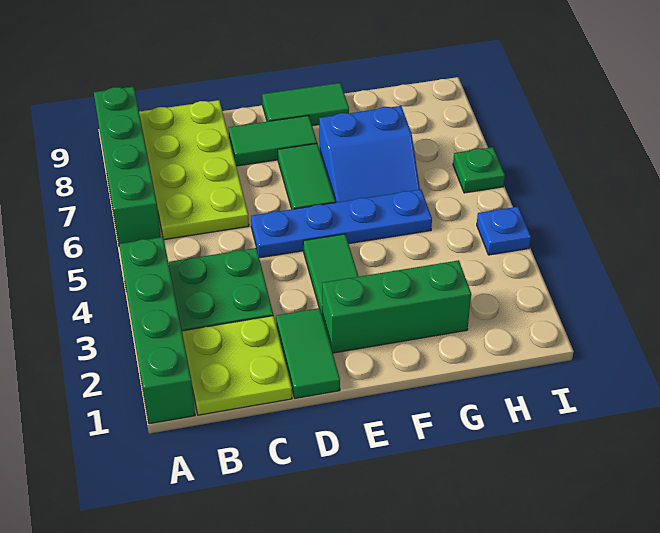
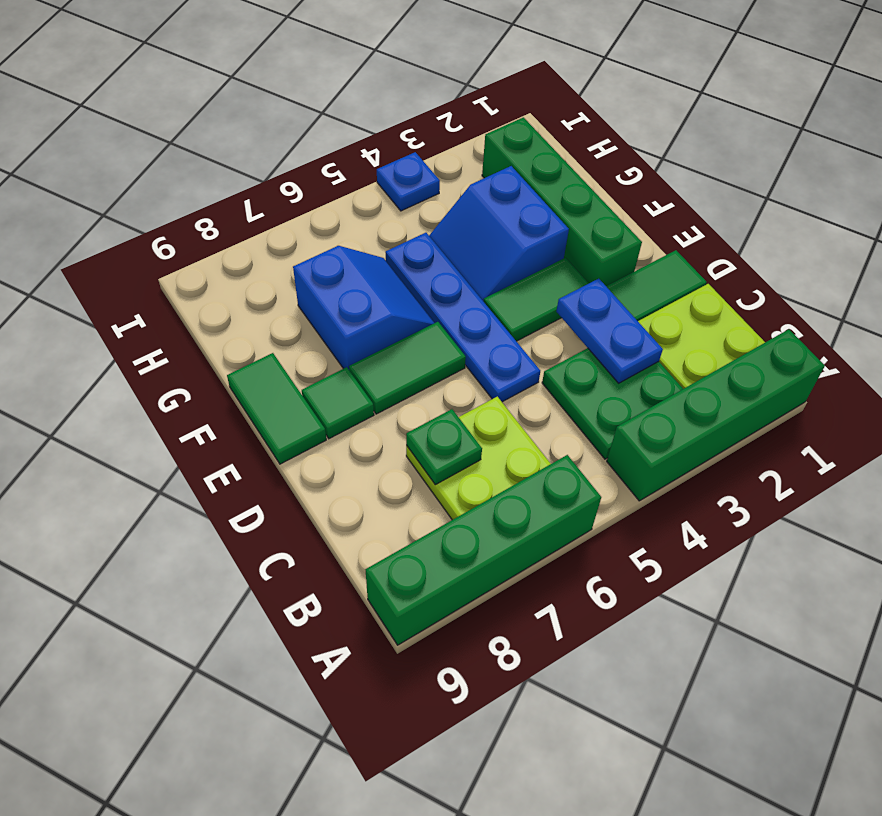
lime plate B6:C9 level 1 -> lime plate B6:C7 level 1
none -> blue plate C3:D3 level 2
green tile D8:E8 level 1 -> green tile E8 level 1
green brick E2:G2 level 1 -> green brick E2:H2 level 1
none -> blue slope F3:G4 level 1 top 3
green plate I6 level 1 -> green plate C7 level 2

